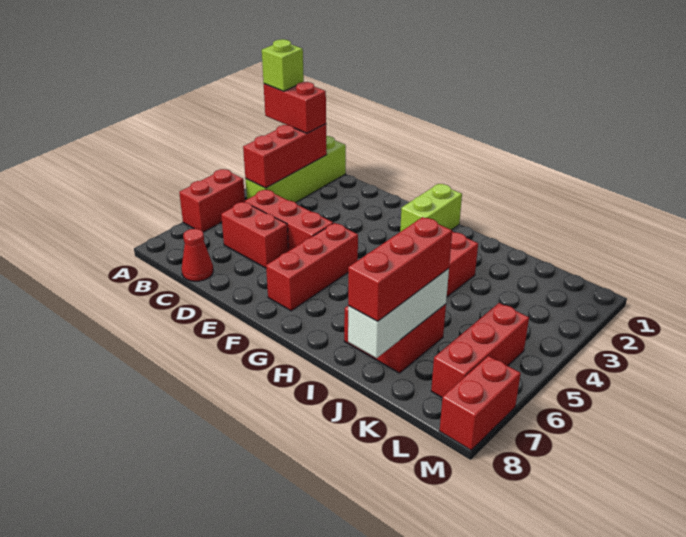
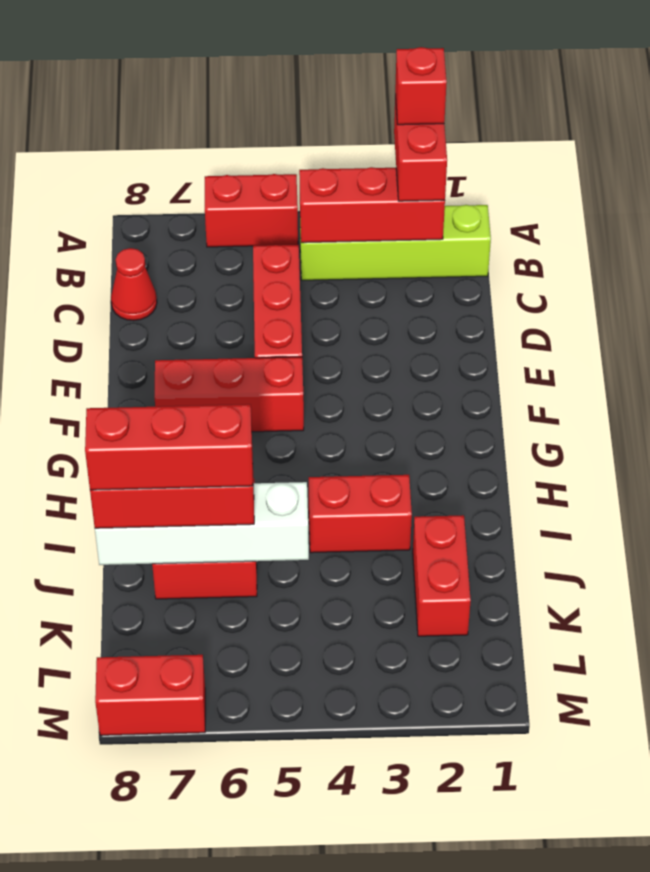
lime brick A2 level 4 -> red brick A2 level 4
red brick C6:D6 level 1 -> red brick J2:K2 level 1
lime brick G1:G2 level 1 -> none
white brick J6:J8 level 2 -> white brick J5:J8 level 2
red brick L5:L7 level 1 -> red brick J6:J8 level 4

